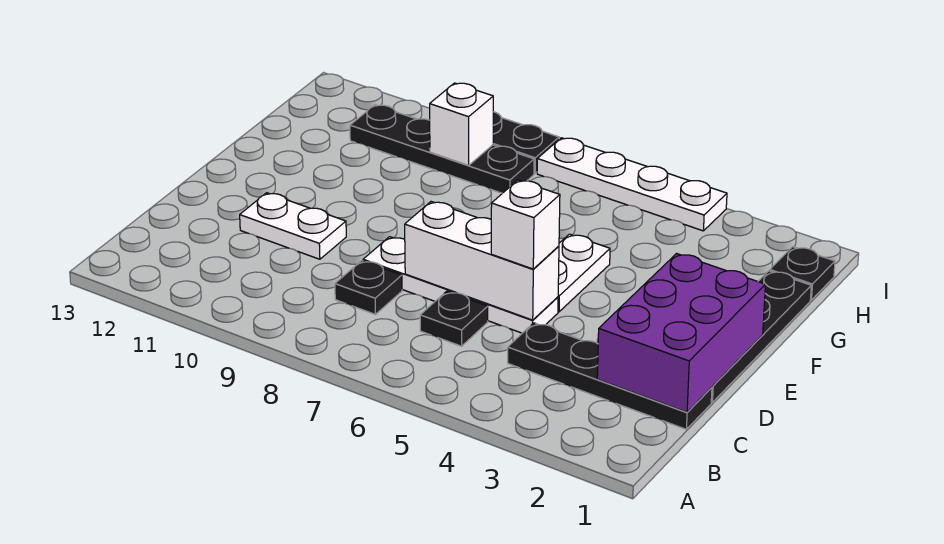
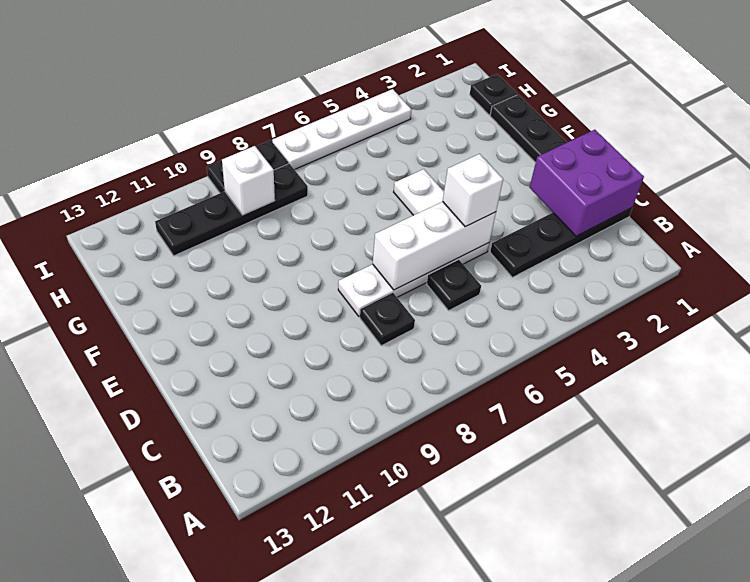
purple brick C1:E2 level 2 -> purple brick C1:D2 level 2
white plate D10:D11 level 1 -> none

